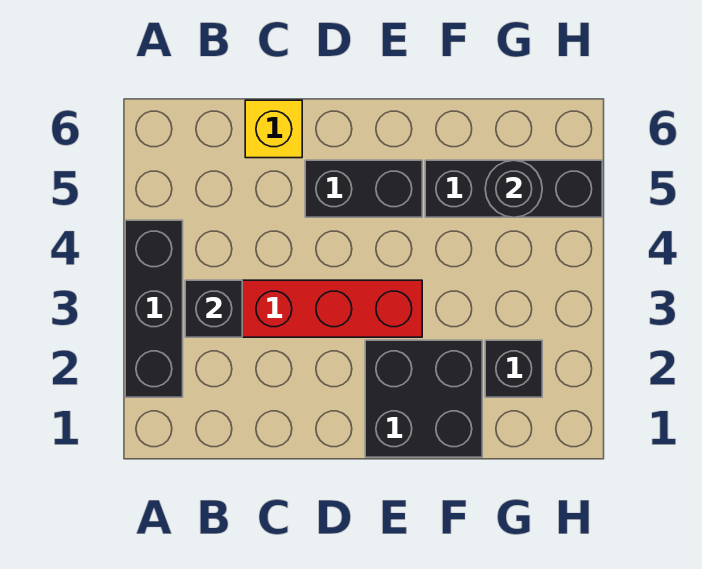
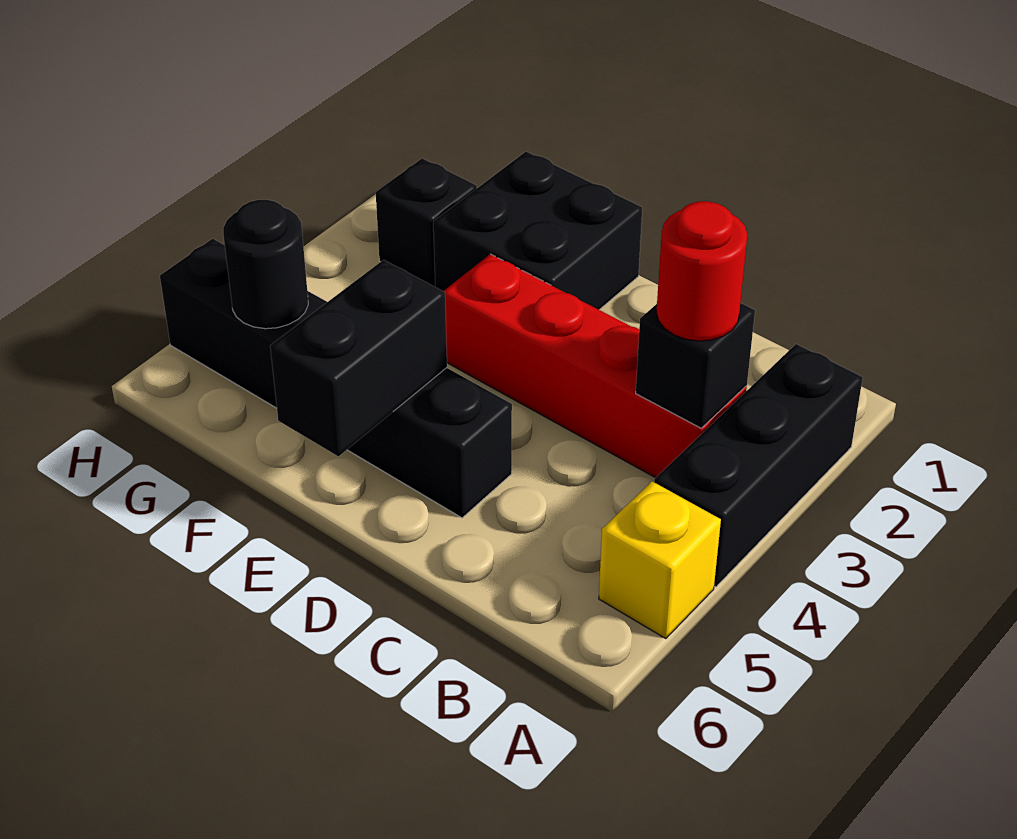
none -> red round brick B3 level 3
yellow brick C6 level 1 -> yellow brick A5 level 1
none -> black brick E5:E6 level 2

